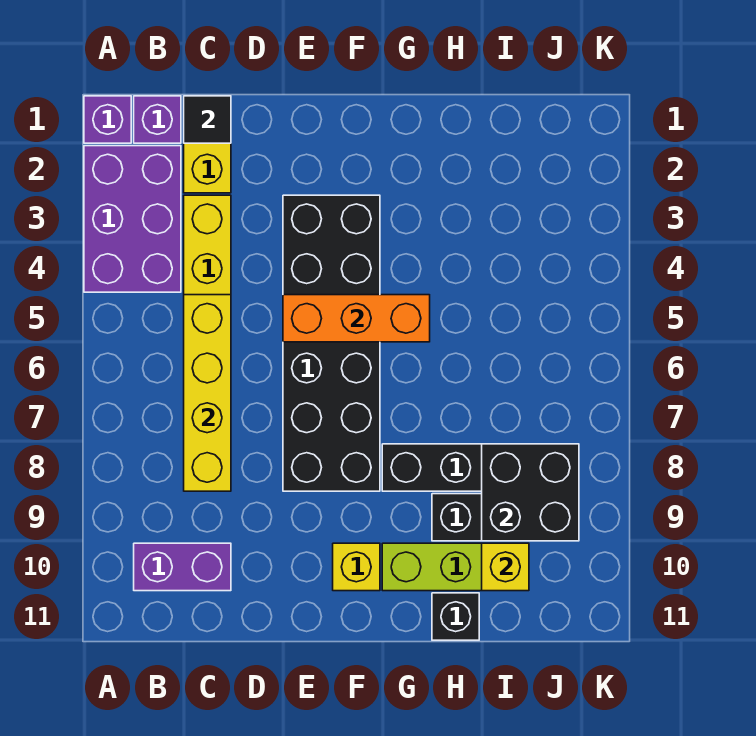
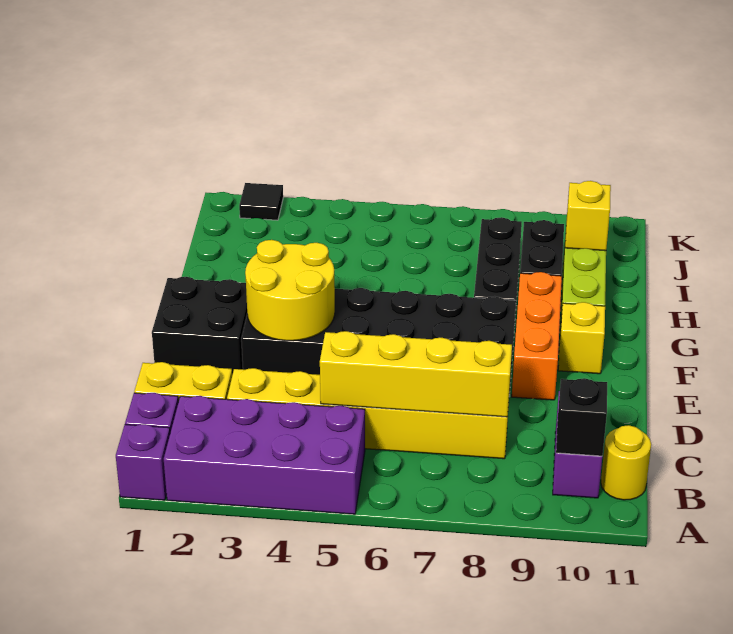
purple brick A2:B4 level 1 -> purple brick A2:B5 level 1
none -> yellow round brick B11 level 1
black tile C1 level 2 -> black tile K2 level 1
none -> yellow round brick E3:F4 level 2
orange brick E5:G5 level 2 -> orange brick E9:G9 level 1
black brick H11 level 1 -> black brick B10 level 2
black brick I8:J9 level 2 -> black brick E1:F2 level 1

